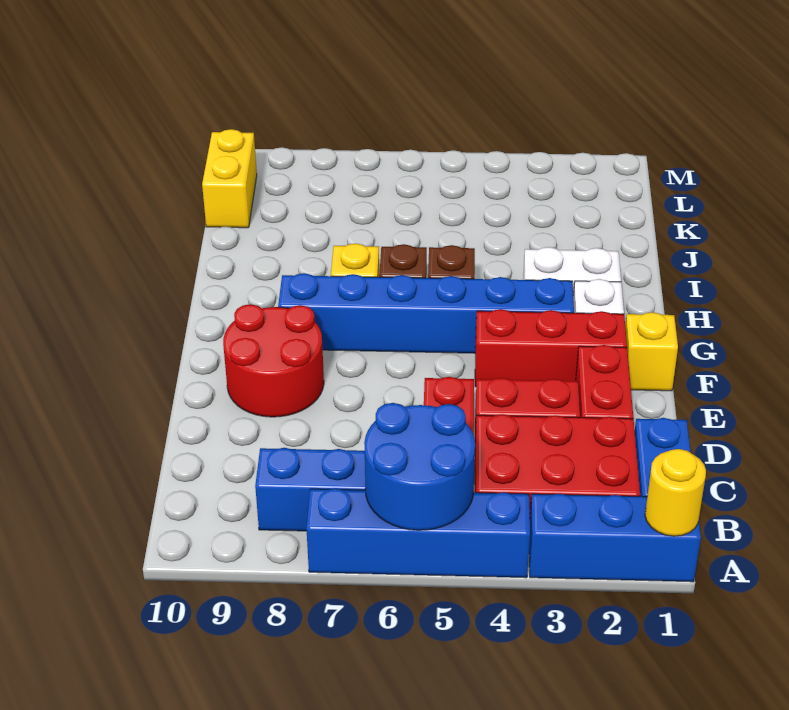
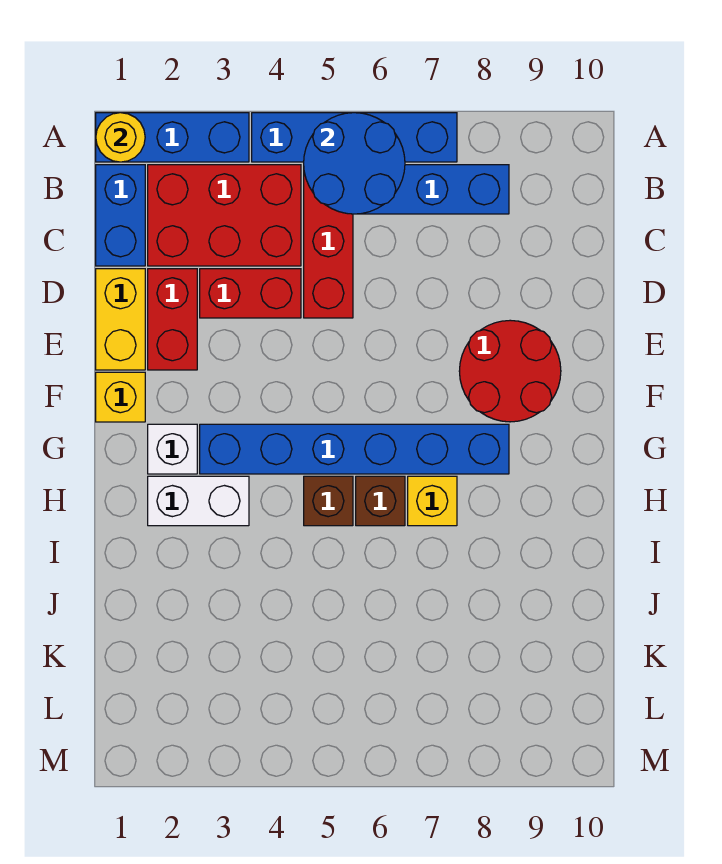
red brick F2:F4 level 1 -> none
yellow brick K10:L10 level 1 -> yellow brick D1:E1 level 1

